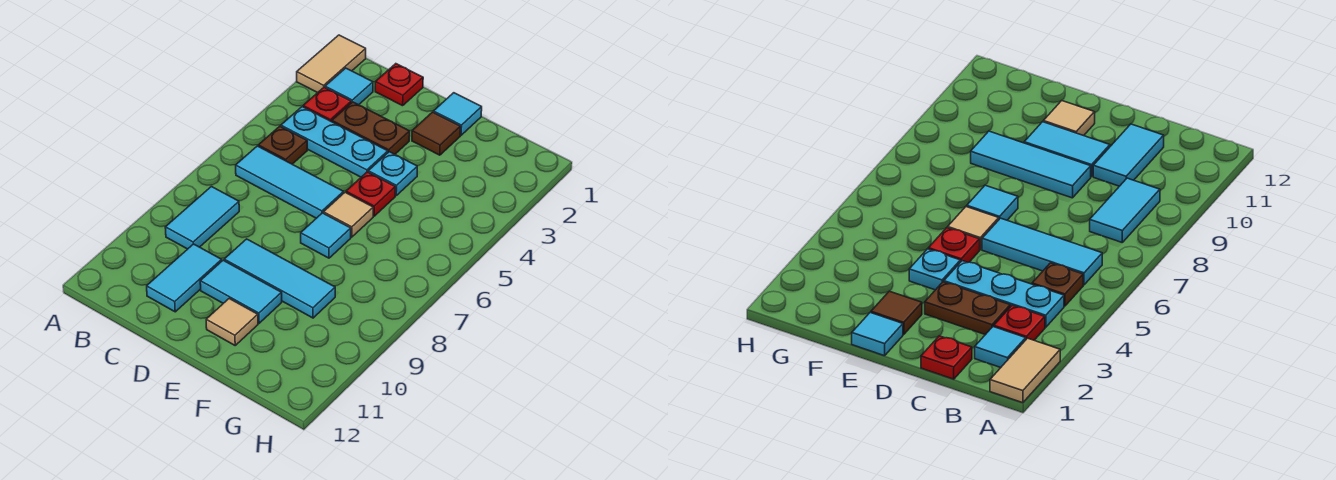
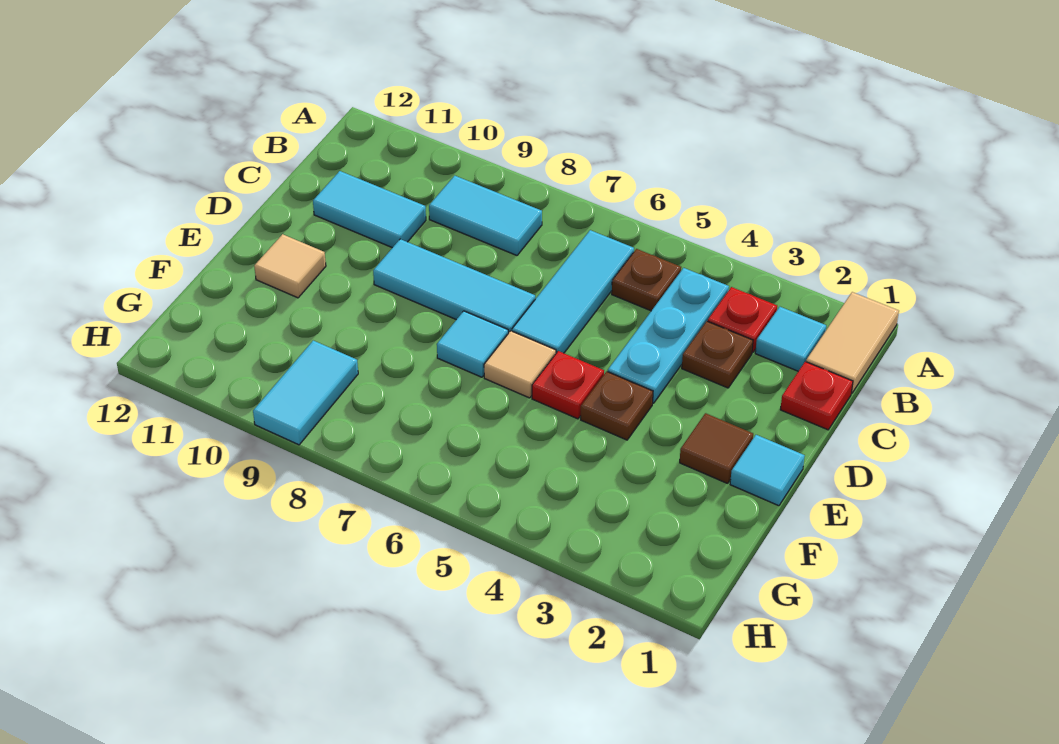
tan tile A1:A2 level 1 -> tan tile A1:B1 level 1
brown plate C3:D3 level 1 -> brown plate C3 level 1
cyan tile D9:F9 level 1 -> cyan tile D7:D9 level 1
cyan tile D10:E10 level 1 -> cyan tile G9:H9 level 1
cyan plate E4 level 1 -> brown plate E4 level 1

